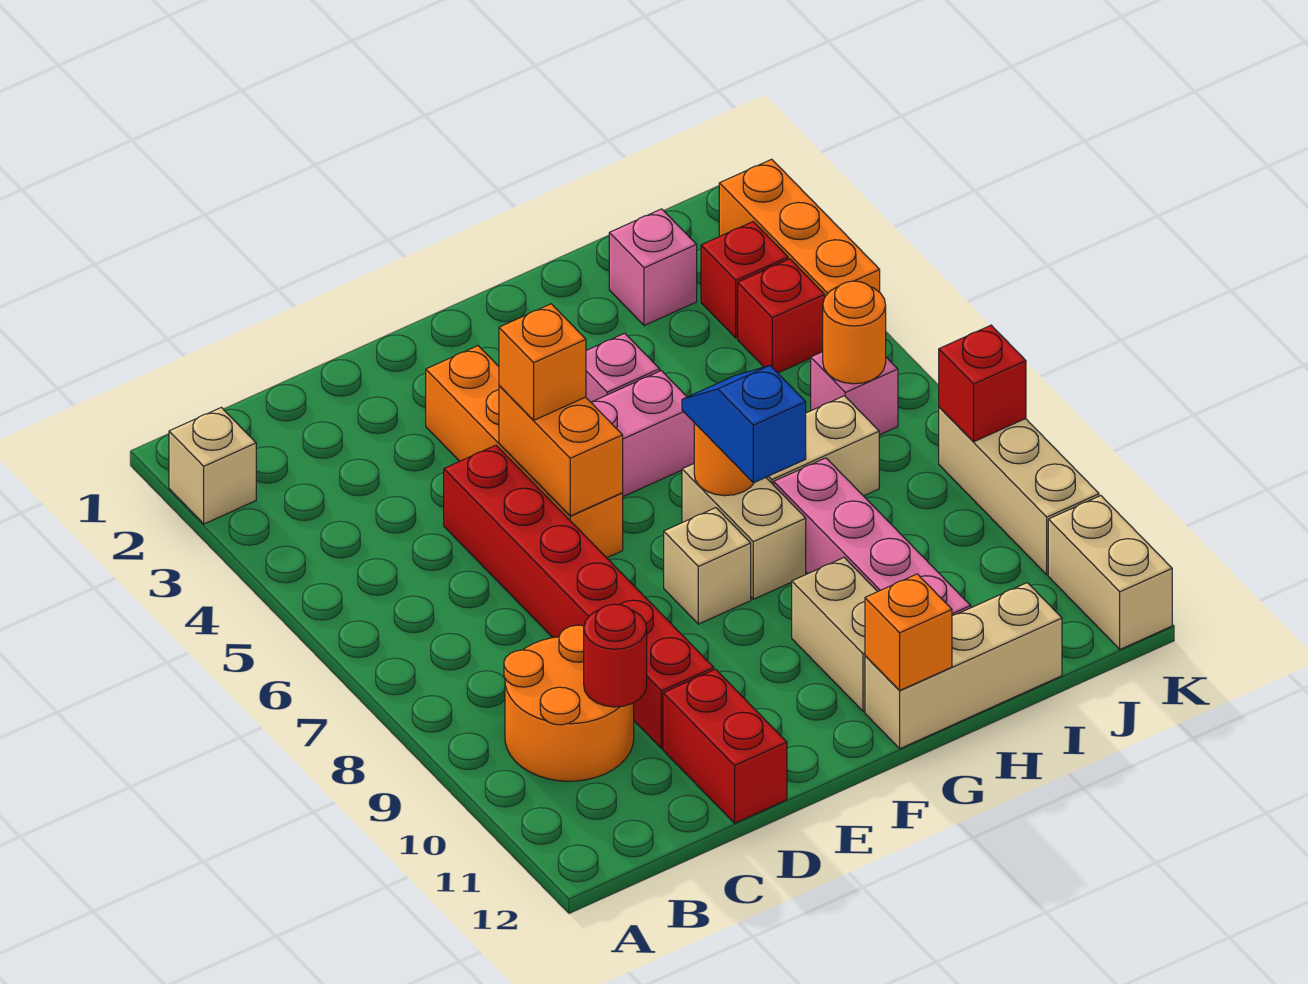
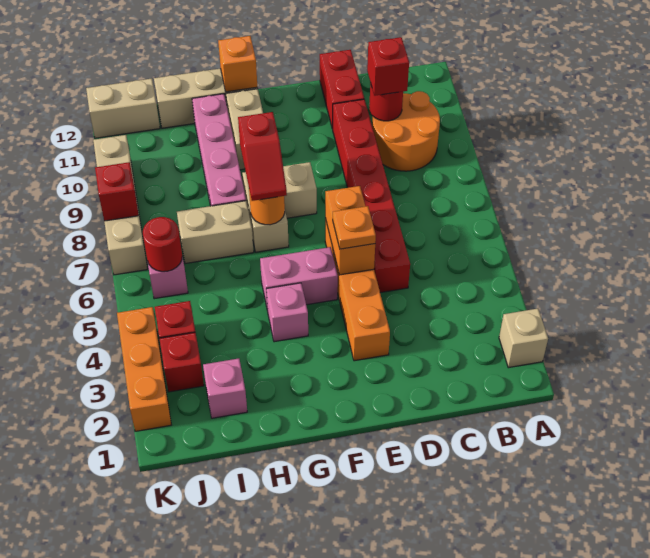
none -> red brick C10 level 3
orange brick E5 level 3 -> orange plate E5 level 3
blue slope G7:G8 level 3 top 8 -> red slope G7:G8 level 3 top 8
orange round brick J6 level 2 -> red round brick J6 level 2
tan brick K8:K10 level 1 -> tan brick K7:K10 level 1
tan brick K11:K12 level 1 -> tan brick J12:K12 level 1

